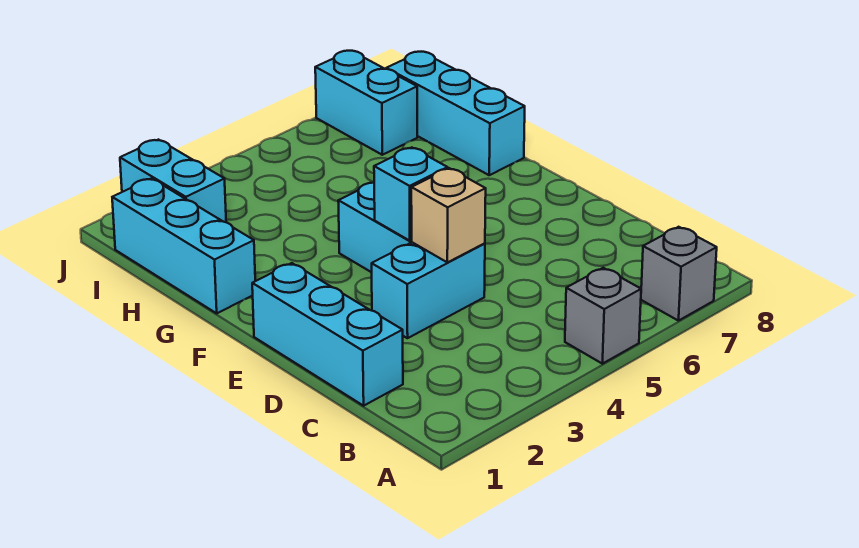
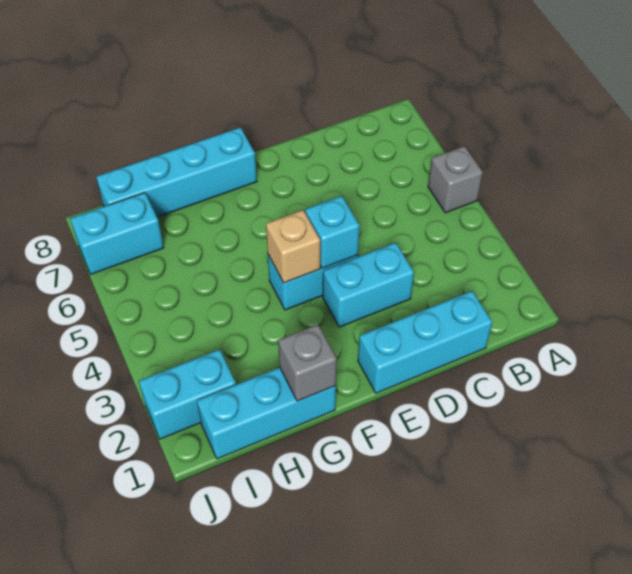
grey brick A7 level 1 -> grey brick G1 level 2
cyan brick D3:D4 level 1 -> cyan brick D3:E3 level 1
tan brick D4 level 2 -> tan brick F4 level 2
cyan brick G8:I8 level 1 -> cyan brick F8:I8 level 1

